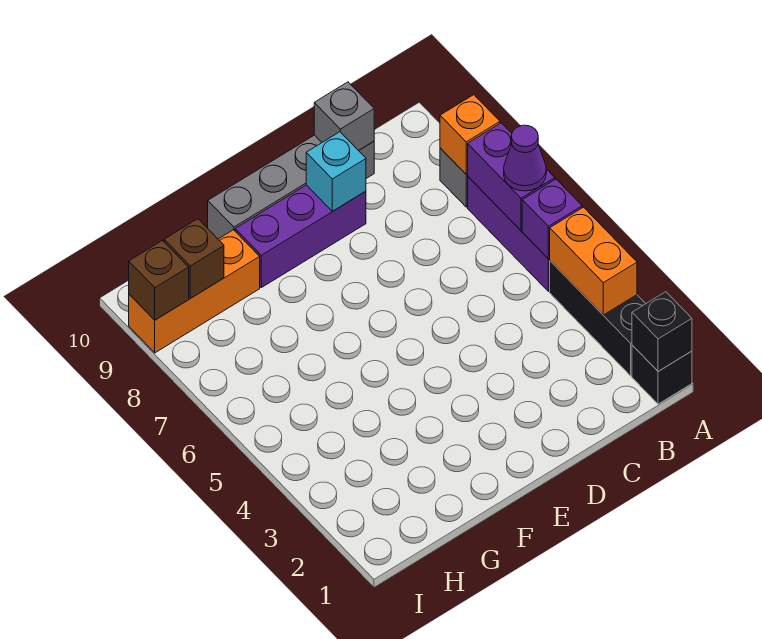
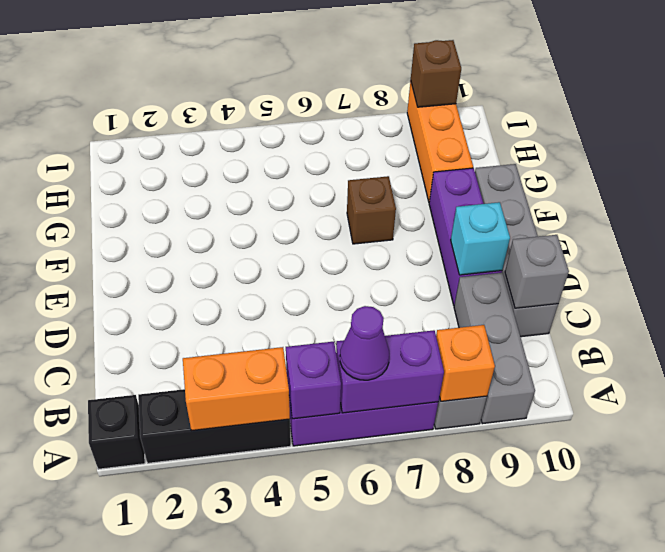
black brick A1 level 2 -> none
none -> grey brick A9:C9 level 1
brown brick H9 level 2 -> brown brick F7 level 1

